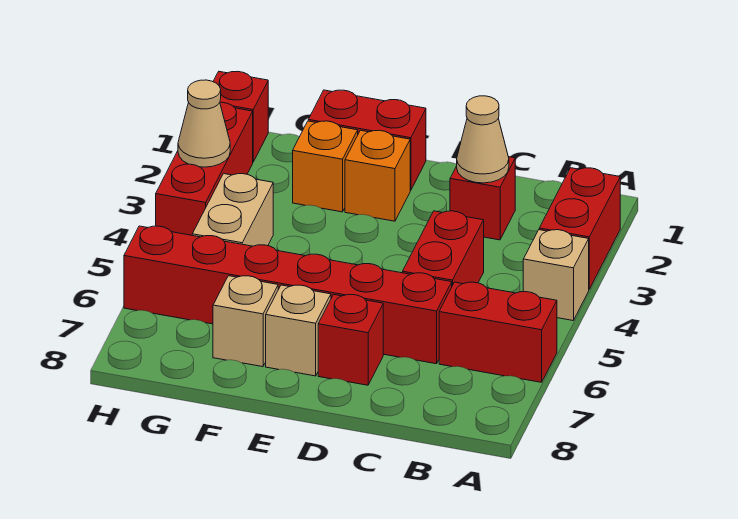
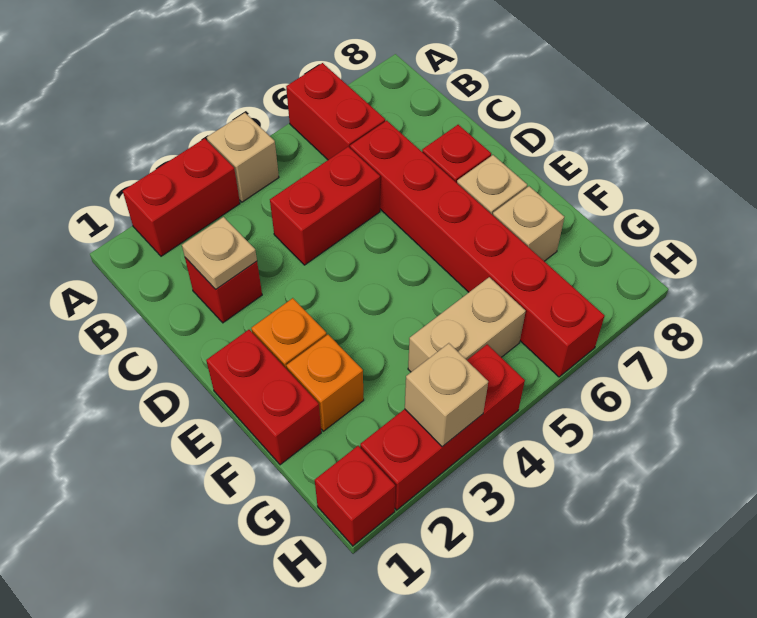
tan cone C2 level 2 -> tan plate C2 level 2
tan cone H3 level 2 -> tan brick H3 level 2

